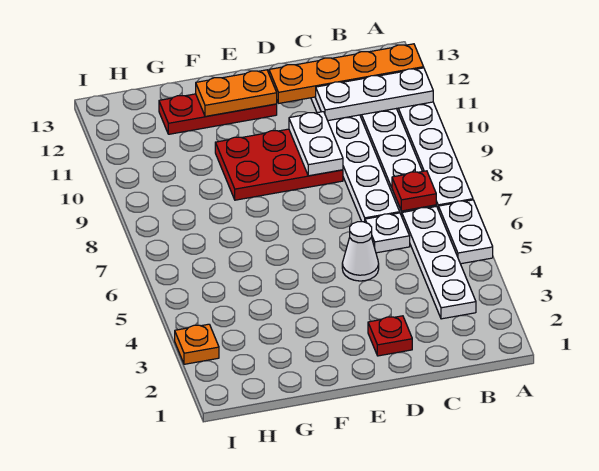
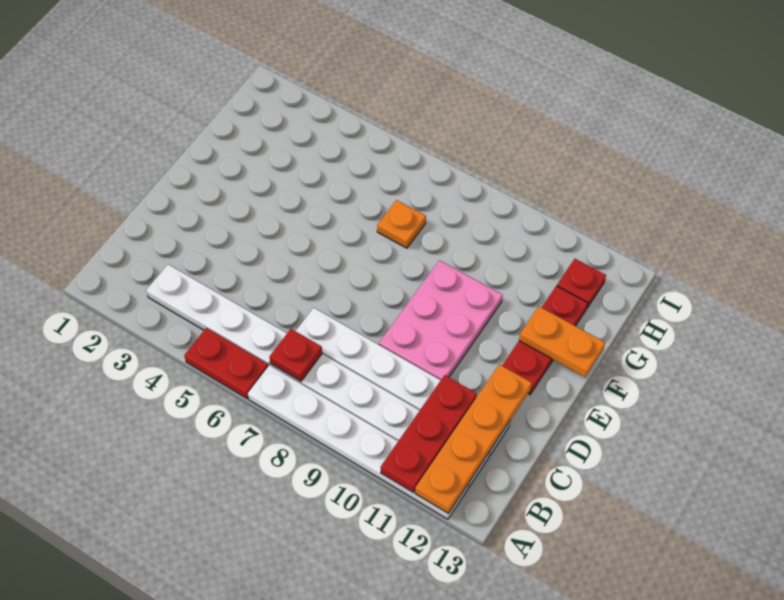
white plate A5:A6 level 1 -> red plate A5:A6 level 1
white plate A11:C11 level 2 -> red plate A11:C11 level 2
white plate C6 level 1 -> none
red plate D2 level 1 -> red plate H12 level 1
white cone D5 level 1 -> none
red plate D9:F10 level 1 -> pink plate D9:F10 level 1
white plate D9:D10 level 2 -> none
orange plate E12:F12 level 2 -> orange plate F12:F13 level 2
orange plate I3 level 1 -> orange plate G7 level 1

